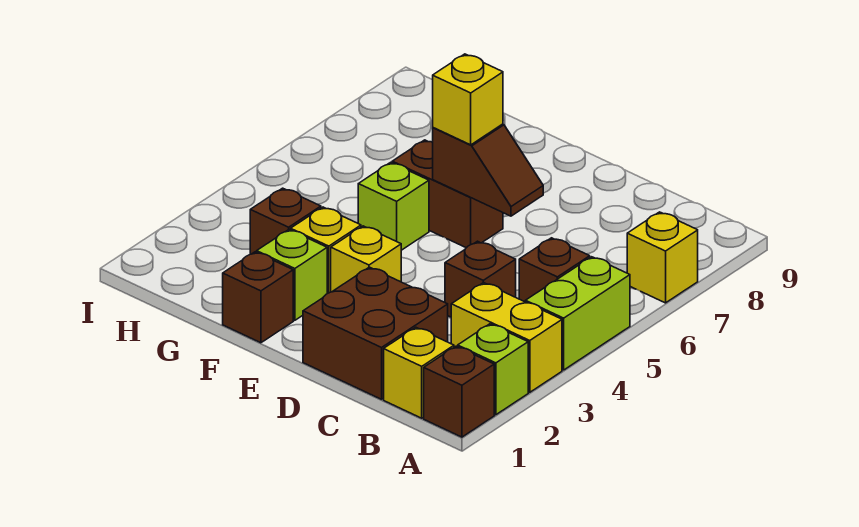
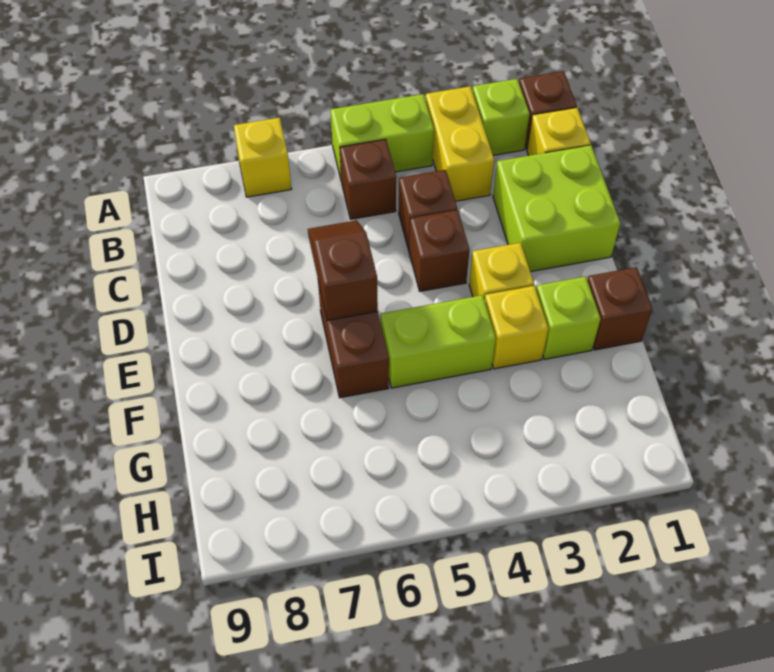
brown brick C1:D2 level 1 -> lime brick C1:D2 level 1
yellow brick E6 level 3 -> none
lime brick F5 level 1 -> lime brick F4:F5 level 1
brown brick G3 level 1 -> brown brick D4 level 1

